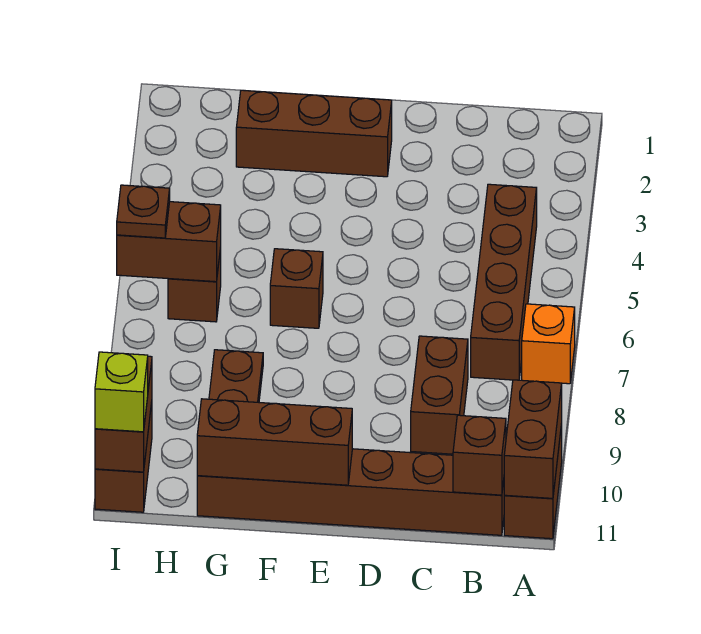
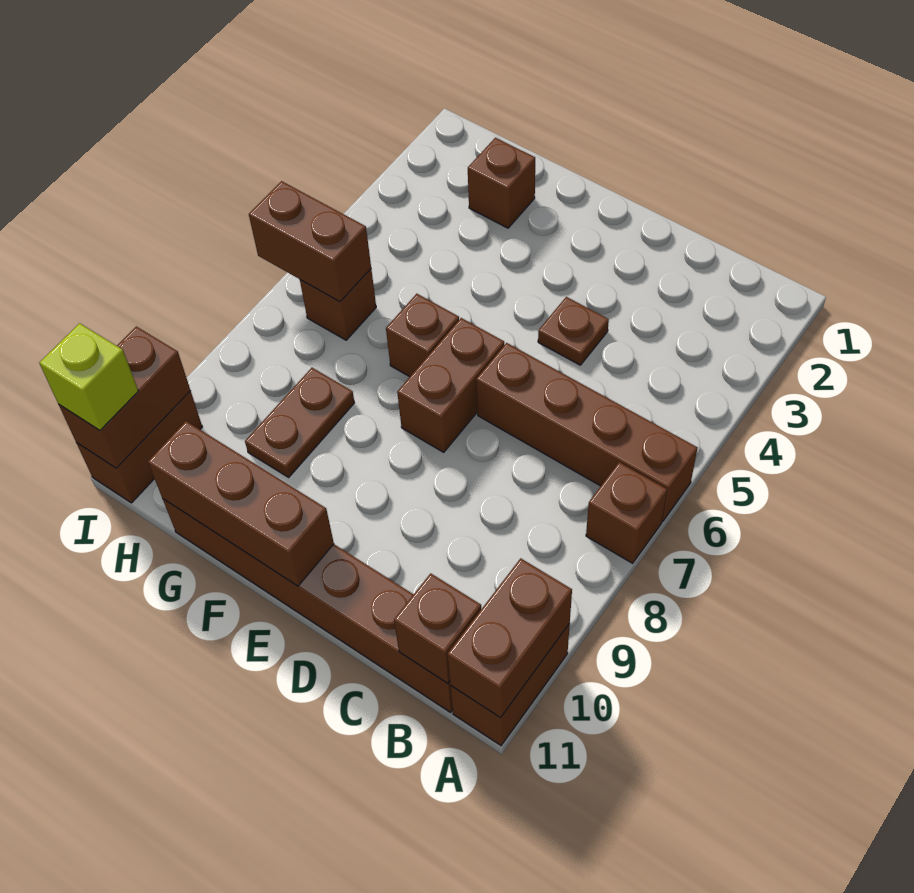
orange brick A7 level 1 -> brown brick A7 level 1
brown brick B4:B7 level 1 -> brown brick A6:D6 level 1
brown brick C8:C9 level 1 -> brown brick E6:E7 level 1
brown brick E2:G2 level 1 -> brown brick G2 level 1
brown plate I6 level 3 -> brown plate D4 level 1

